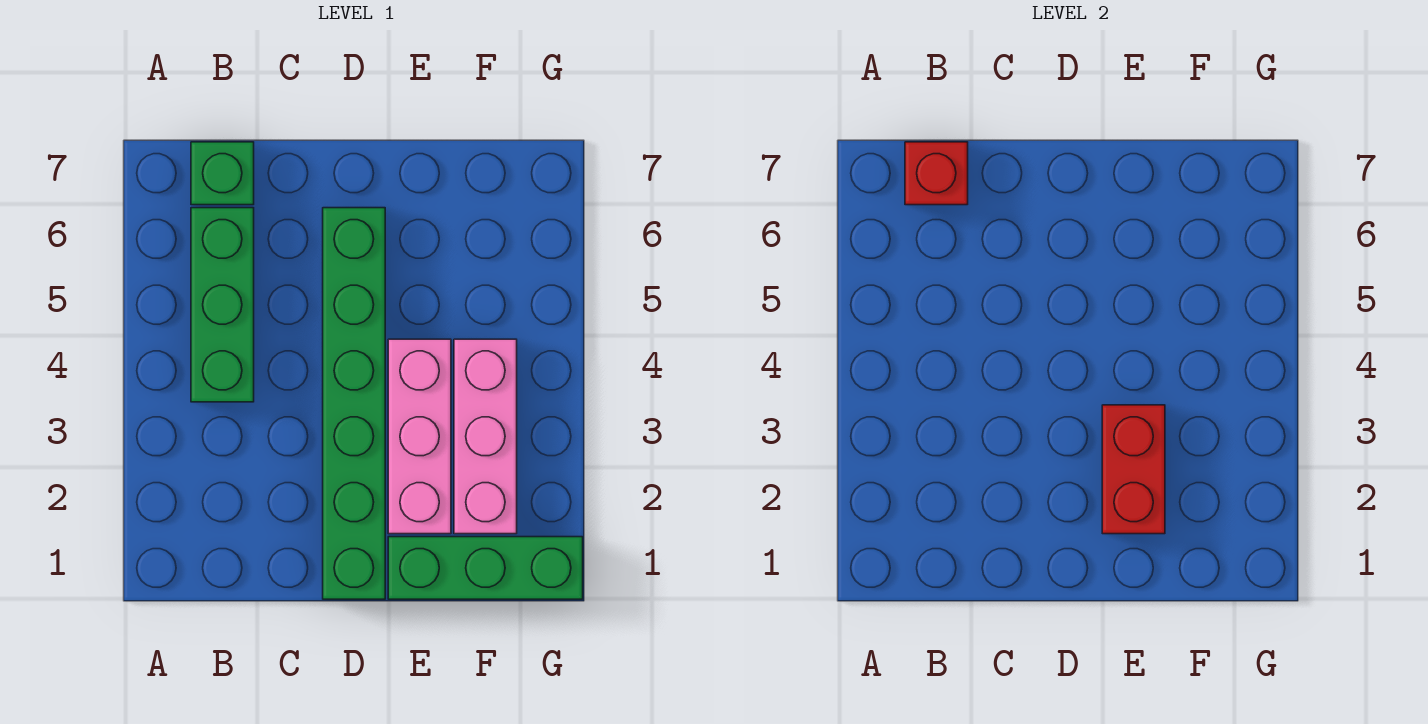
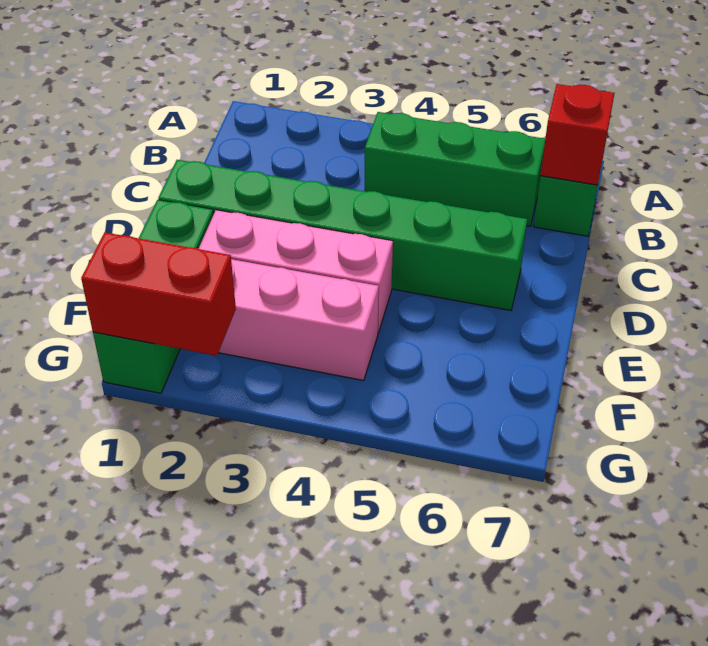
red brick E2:E3 level 2 -> red brick G1:G2 level 2

